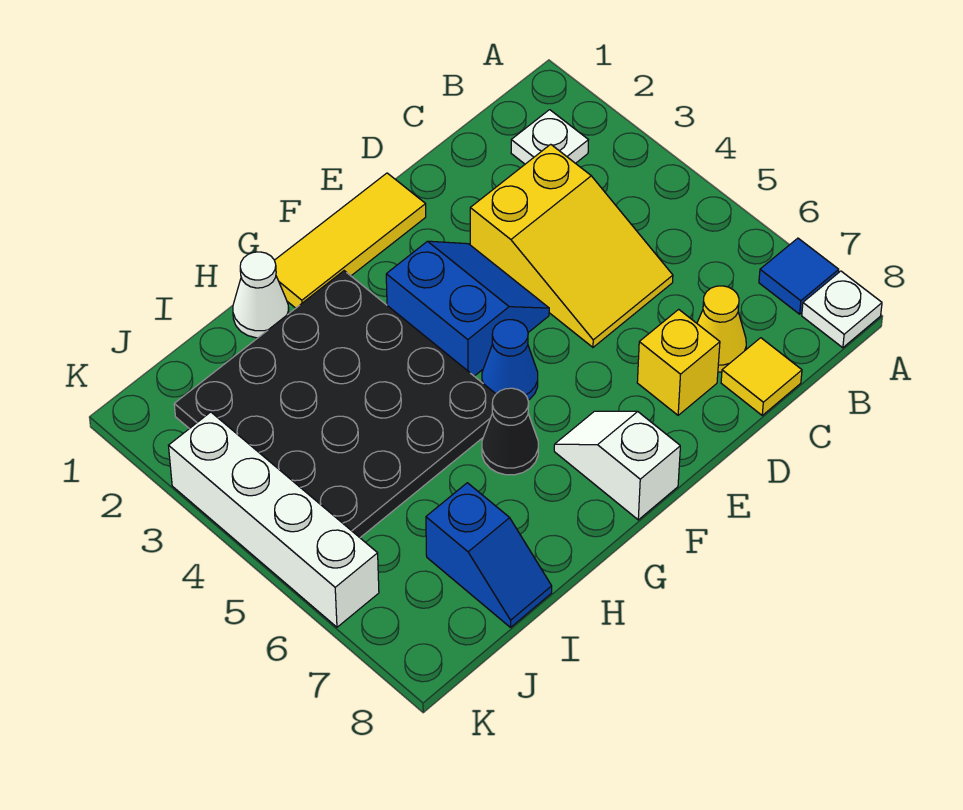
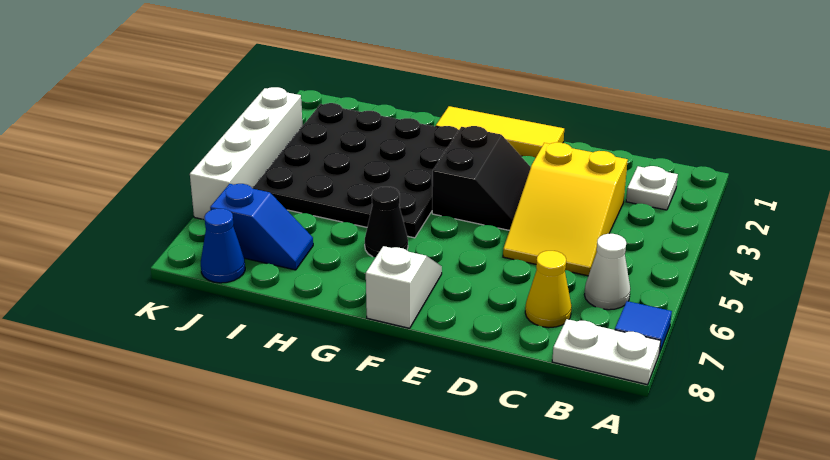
white plate A8 level 1 -> white plate A8:B8 level 1
yellow tile C8 level 1 -> none
yellow brick D7 level 1 -> none
blue slope E3:F4 level 1 top F -> black slope E3:F4 level 1 top F
blue cone F5 level 1 -> blue cone J8 level 1
white cone H1 level 1 -> white cone B6 level 1
blue slope I7:I8 level 1 top 7 -> blue slope I7:J7 level 1 top J

